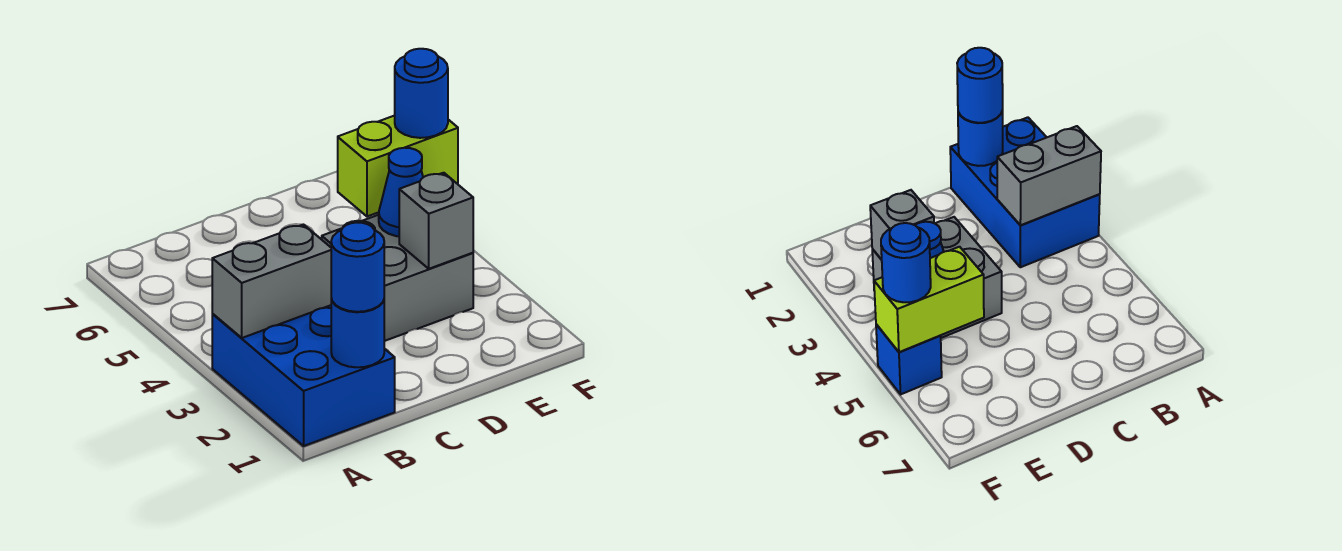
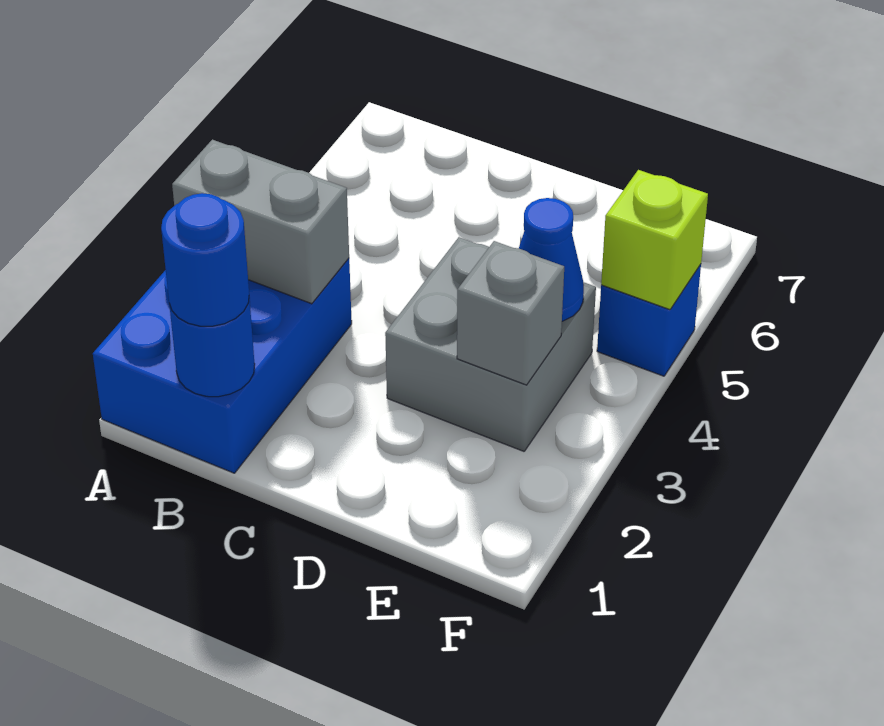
lime brick E5:F5 level 2 -> lime brick F5 level 2
blue round brick F5 level 3 -> none

